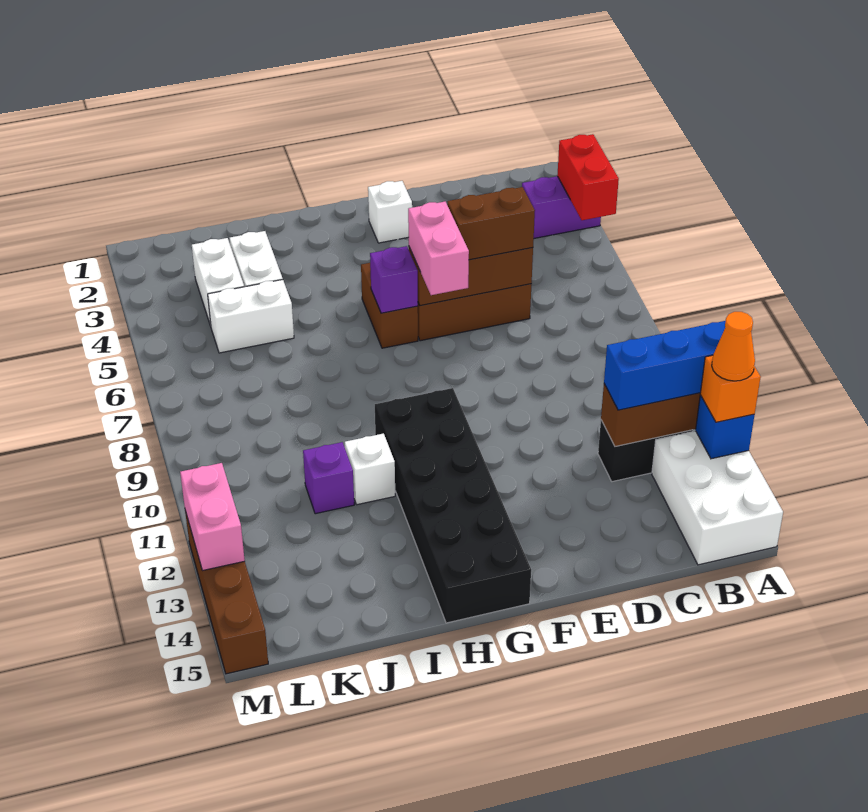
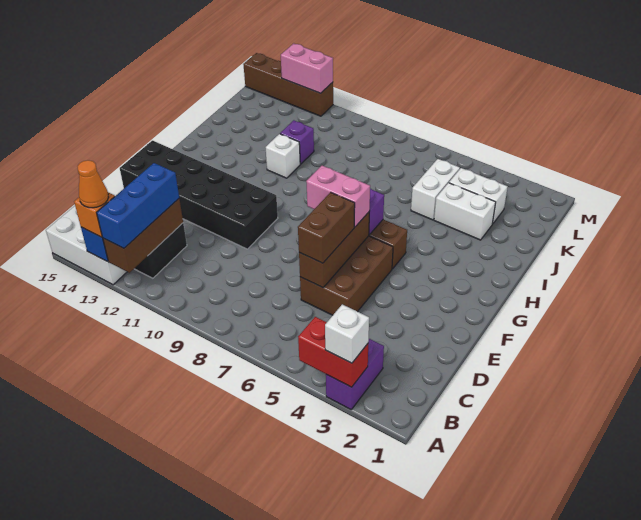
white brick F2 level 1 -> white brick A3 level 3
black brick G10:H15 level 1 -> black brick E10:F15 level 1

